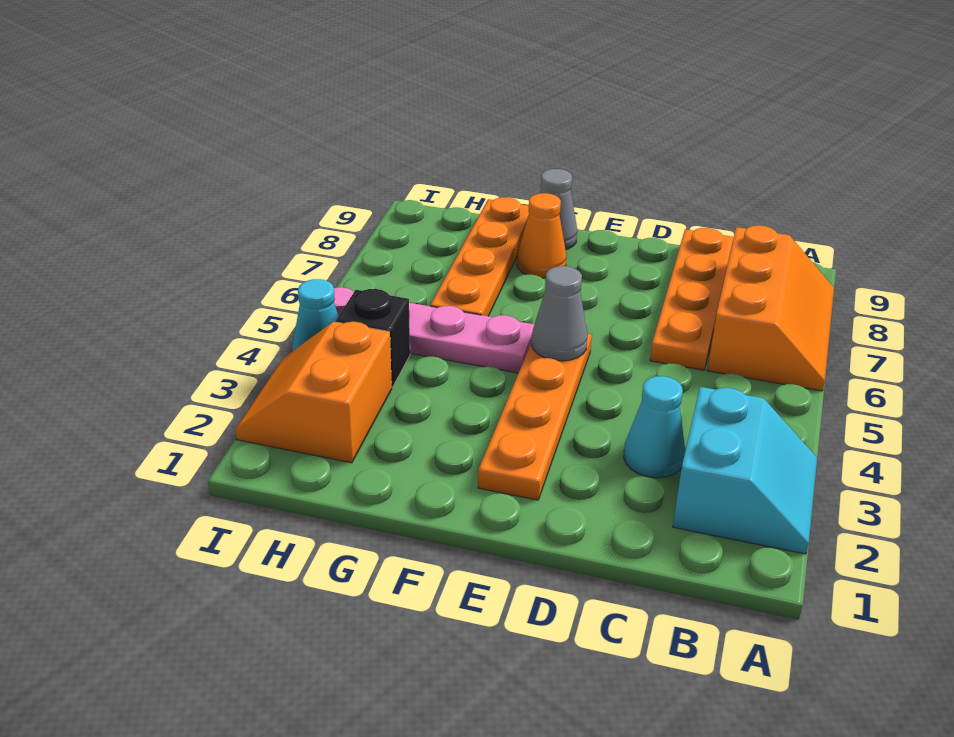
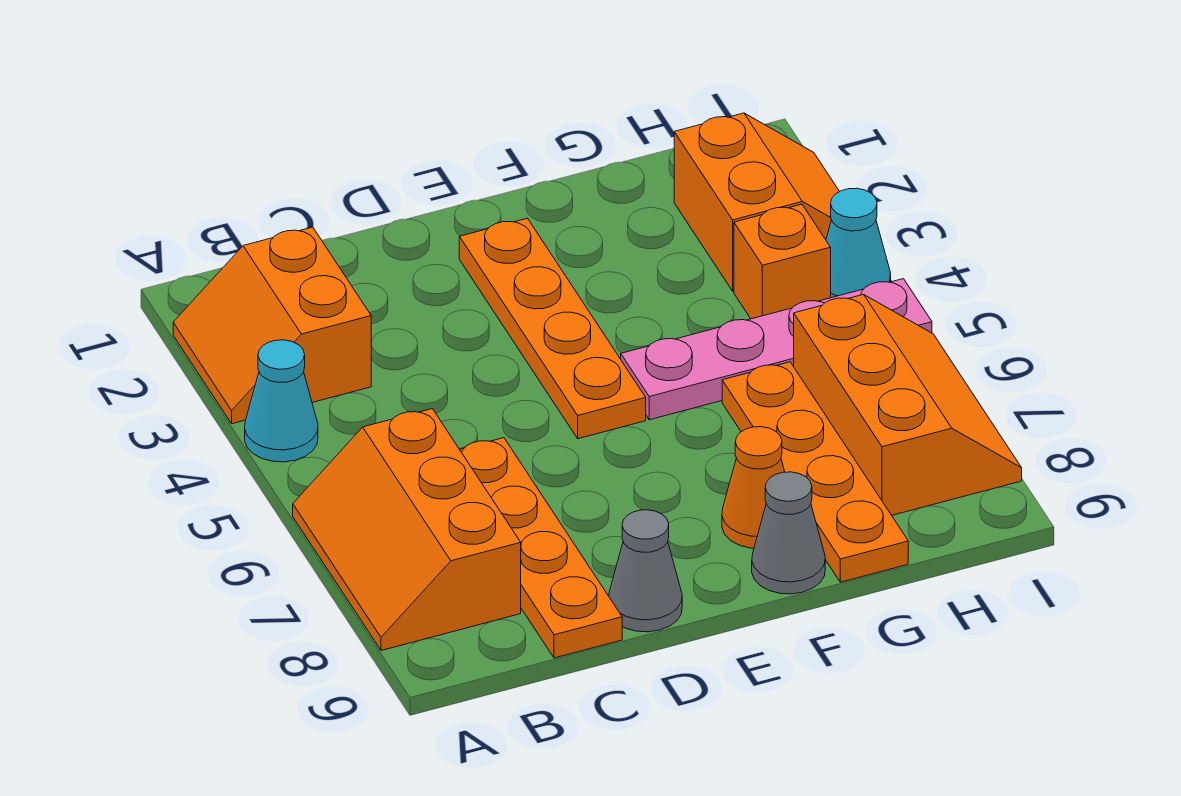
cyan slope A2:B3 level 1 top B -> orange slope A2:B3 level 1 top B
cyan cone C3 level 1 -> cyan cone A4 level 1
grey cone E5 level 2 -> grey cone D9 level 1
black brick H4 level 1 -> orange brick H4 level 1
none -> orange slope H6:I8 level 1 top H

